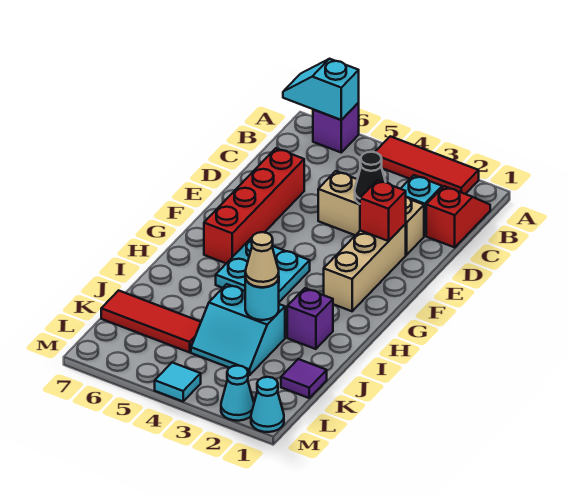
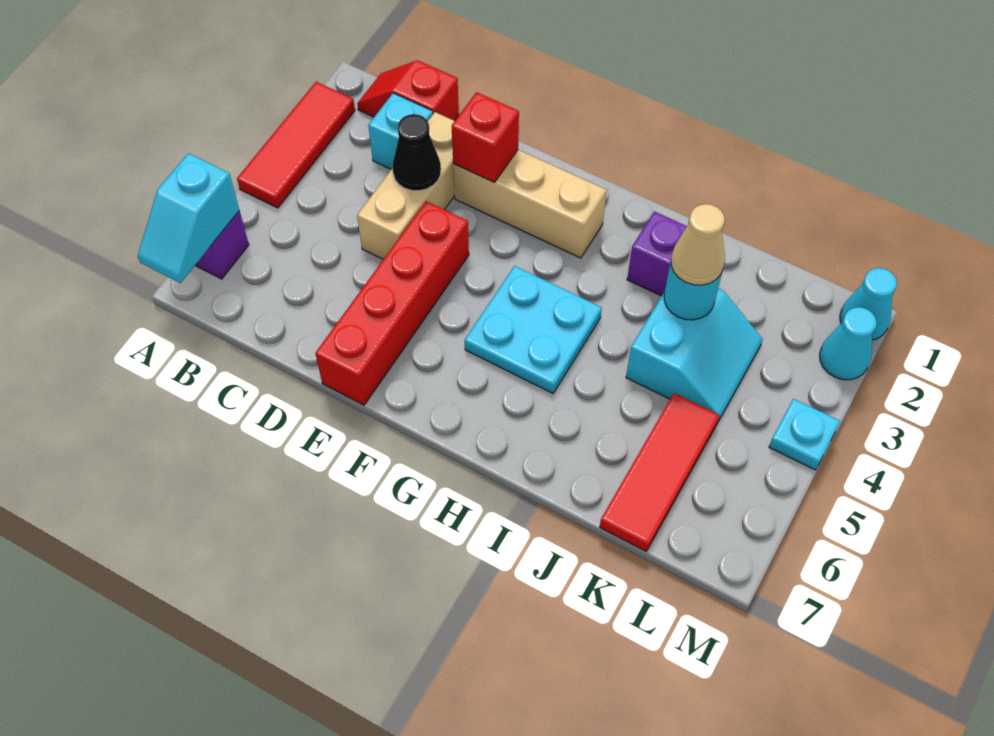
red brick D6:G6 level 1 -> red brick E4:E7 level 1
purple tile K1 level 1 -> none
cyan tile M4 level 1 -> cyan plate M4 level 1

